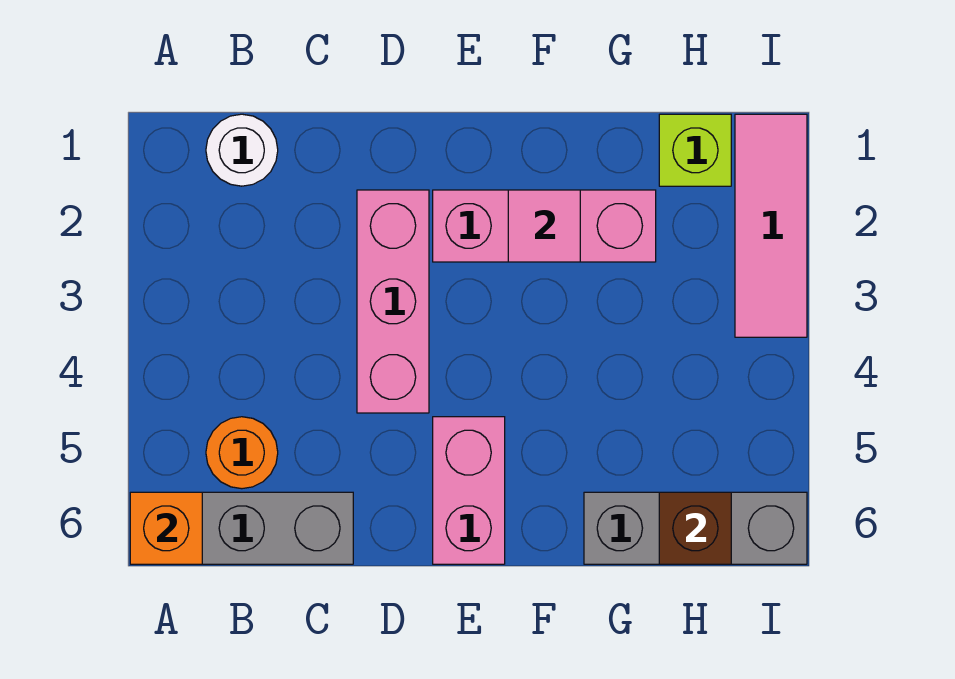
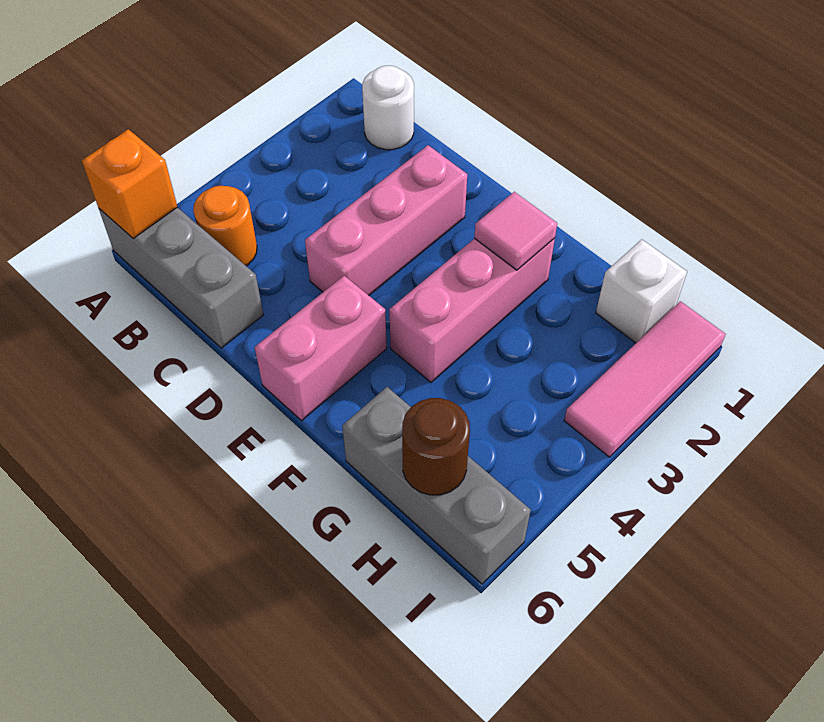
pink brick E2:G2 level 1 -> pink brick F2:F4 level 1
lime brick H1 level 1 -> white brick H1 level 1
brown brick H6 level 2 -> brown round brick H6 level 2

